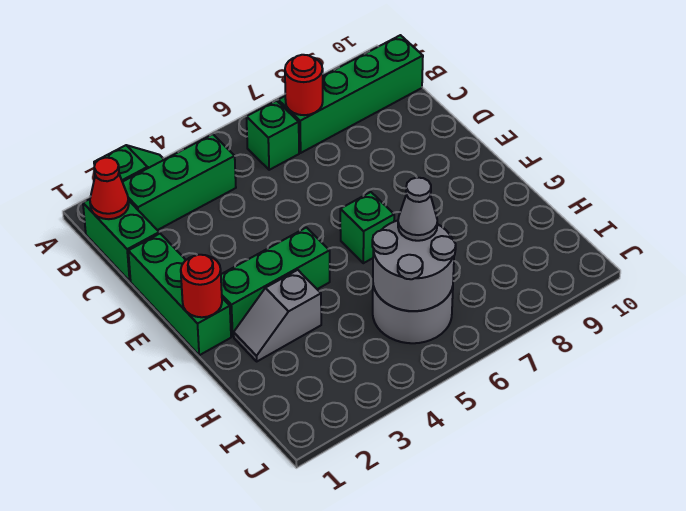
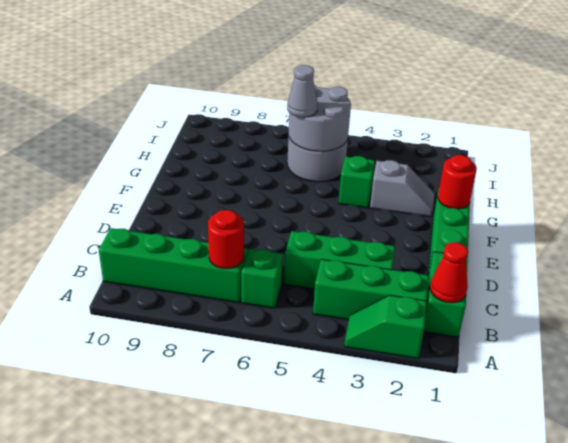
green brick F2:F4 level 1 -> green brick C3:C5 level 1
green brick F6 level 1 -> green brick G4 level 1

